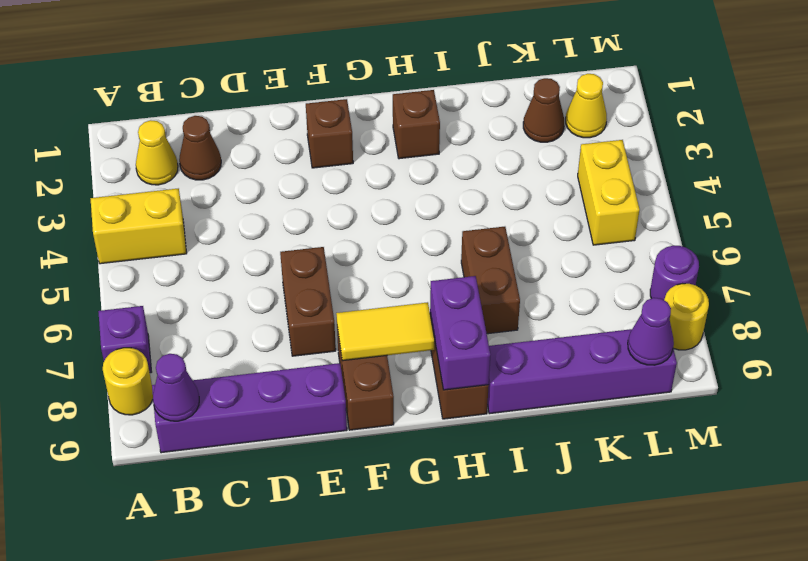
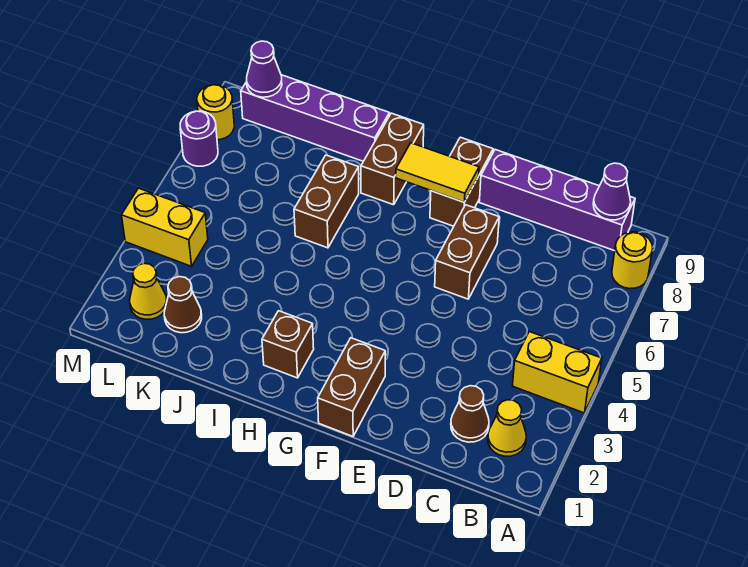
purple brick A7 level 1 -> none
brown brick F2 level 1 -> brown brick F1:F2 level 1
purple brick H8:H9 level 2 -> none
yellow brick L4:L5 level 1 -> yellow brick L4:M4 level 1

